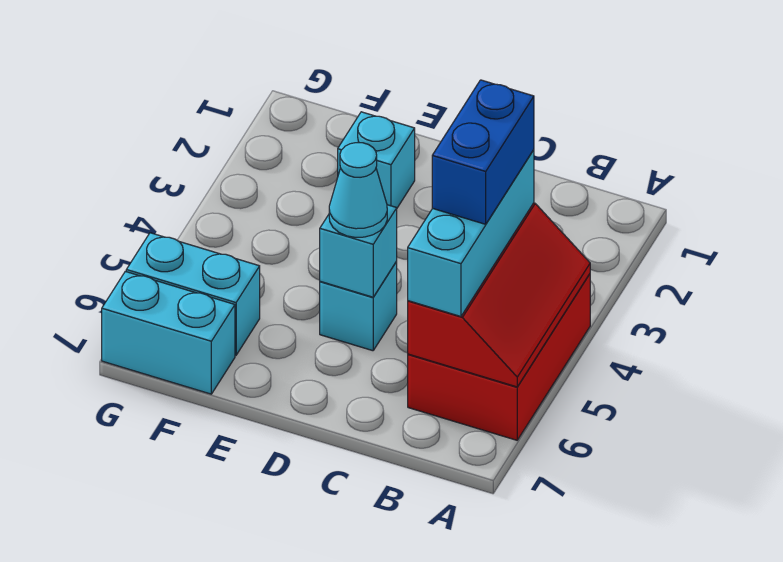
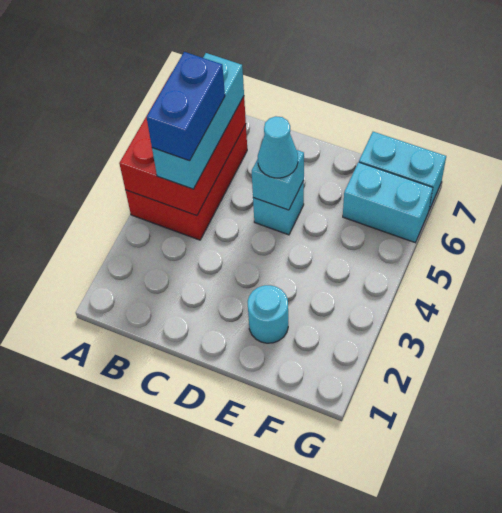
red slope A4:B6 level 2 top B -> red brick A4:B6 level 2
cyan brick E2 level 1 -> cyan round brick E2 level 1

